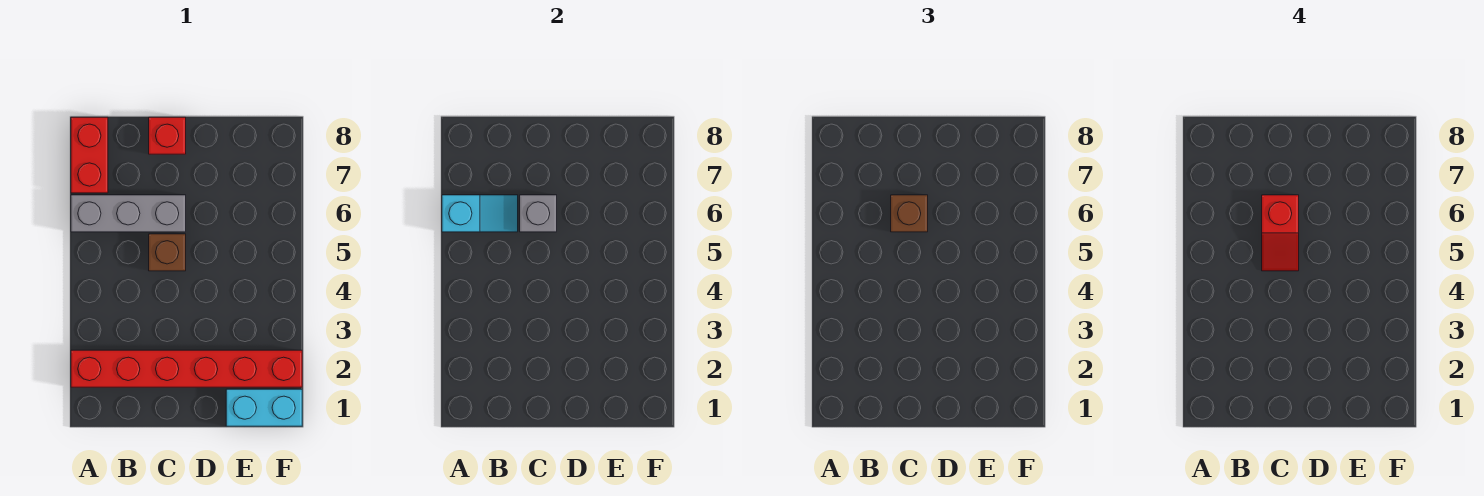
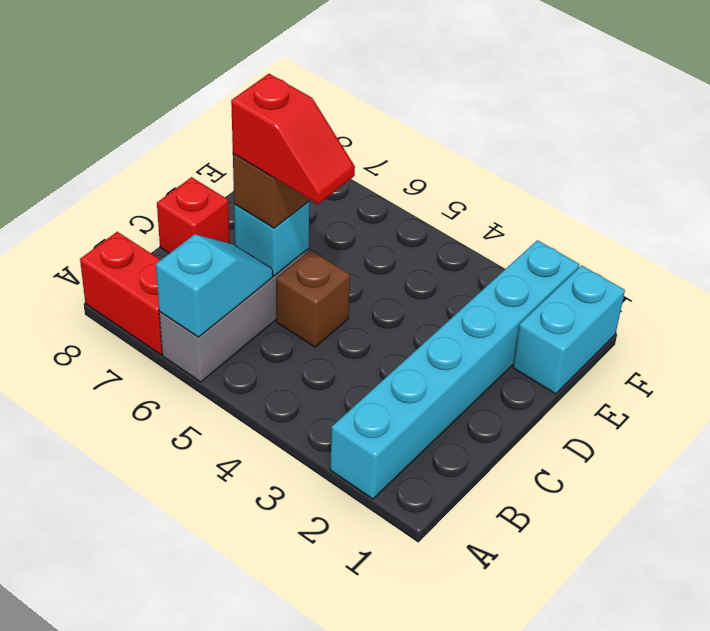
red brick A2:F2 level 1 -> cyan brick A2:F2 level 1
grey brick C6 level 2 -> cyan brick C6 level 2

